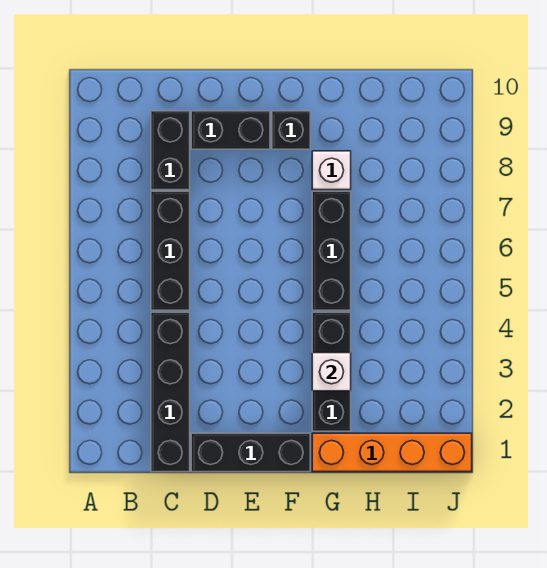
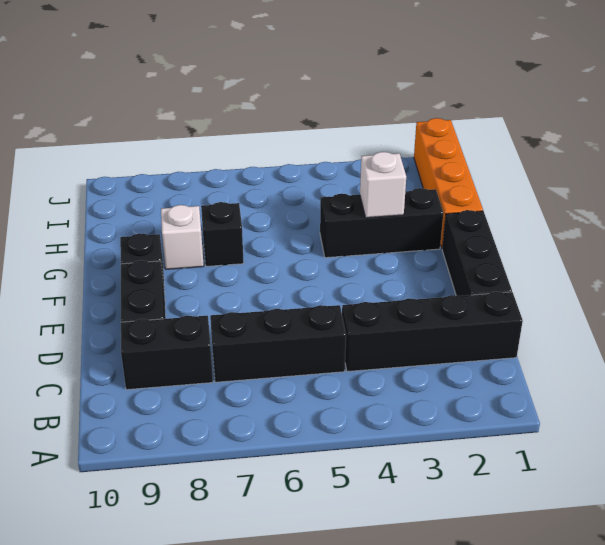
black brick G5:G7 level 1 -> black brick G7 level 1

